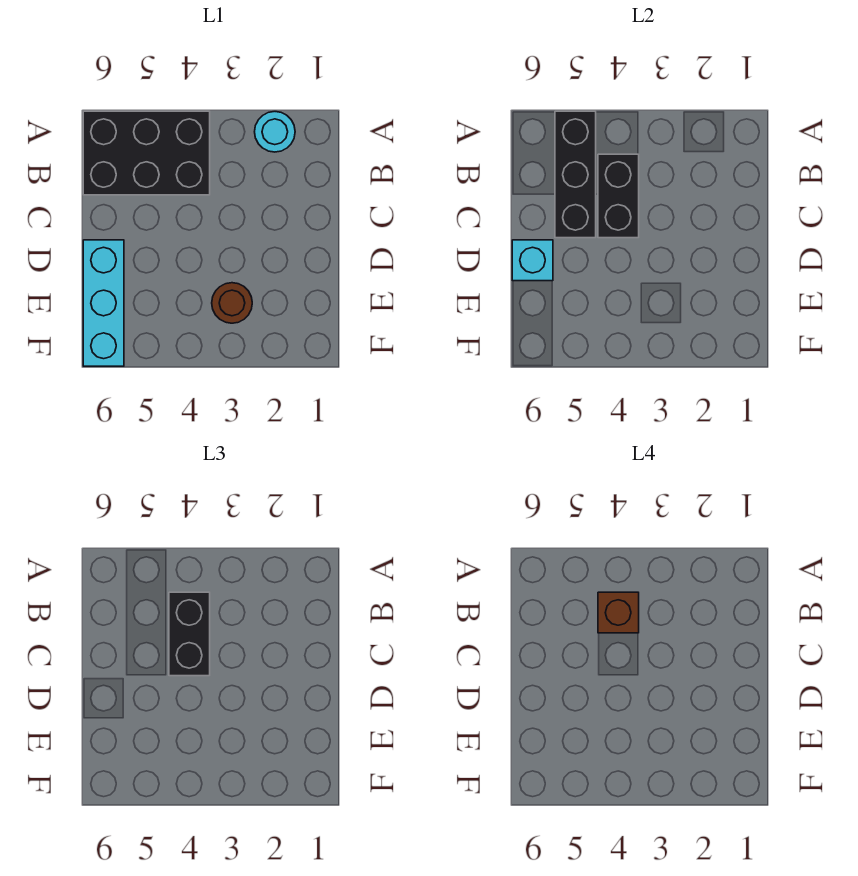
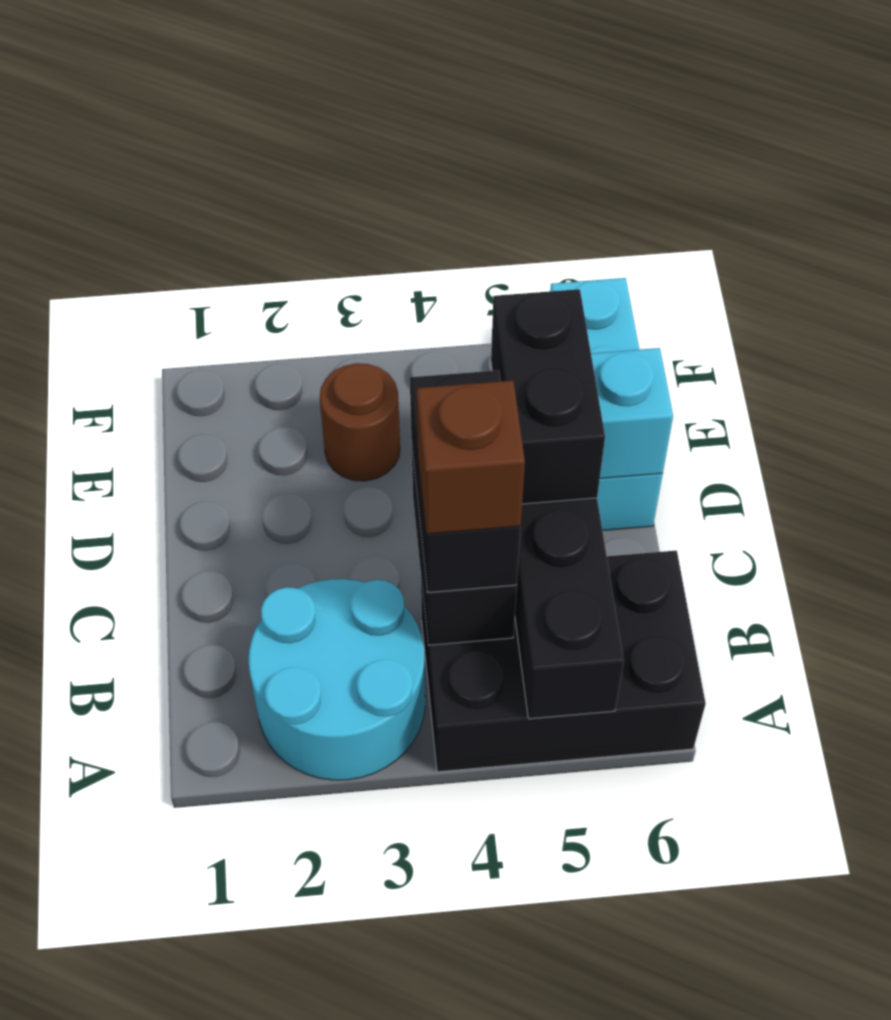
cyan round brick A2 level 1 -> cyan round brick A2:B3 level 1
none -> black brick C5:D5 level 3

